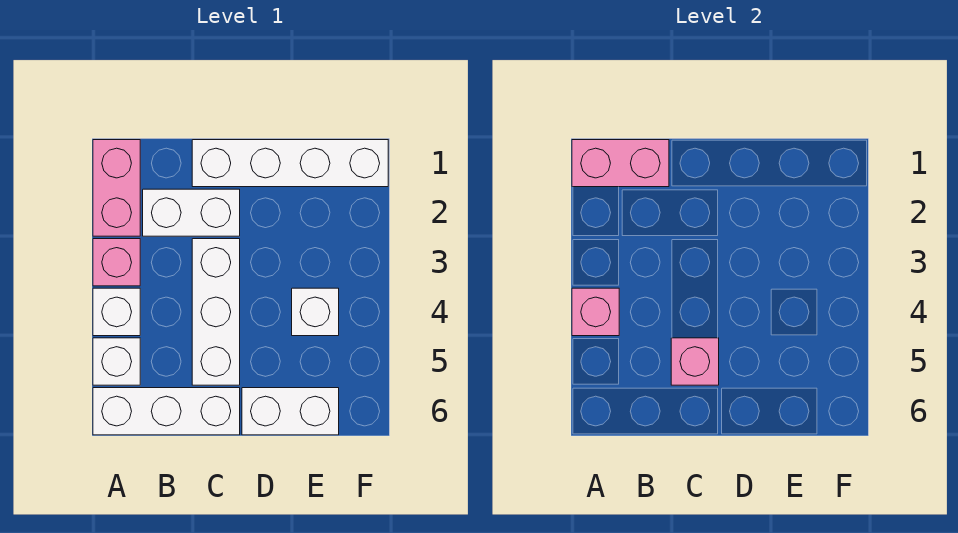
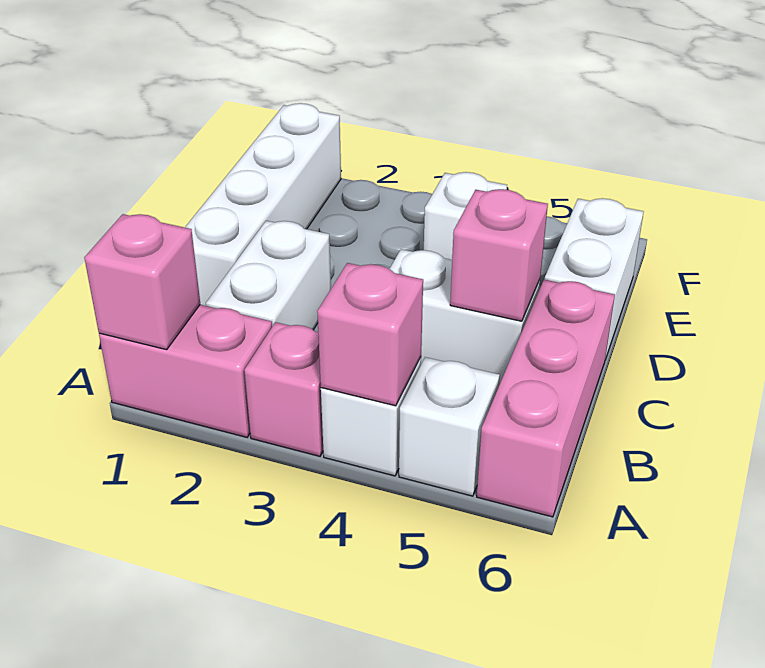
pink brick A1:B1 level 2 -> pink brick A1 level 2
white brick A6:C6 level 1 -> pink brick A6:C6 level 1
white brick C3:C5 level 1 -> white brick C4:C5 level 1

